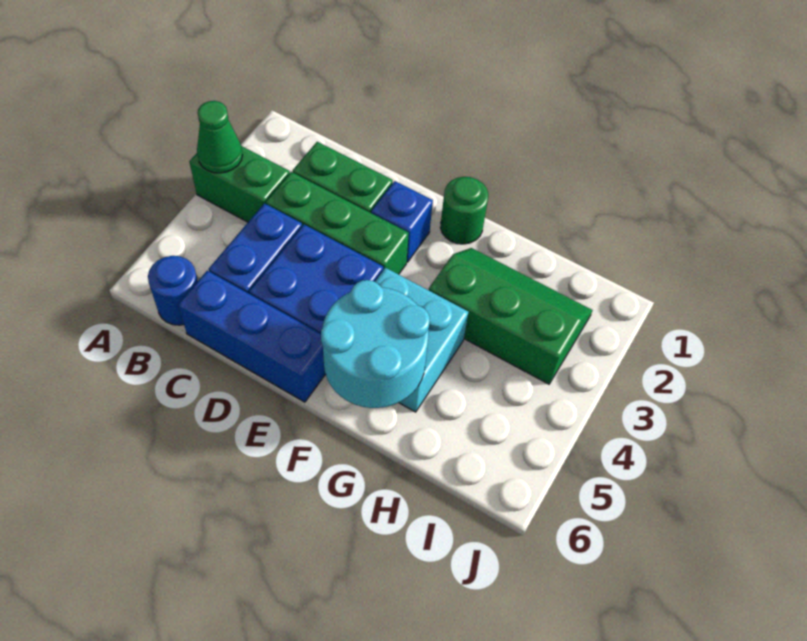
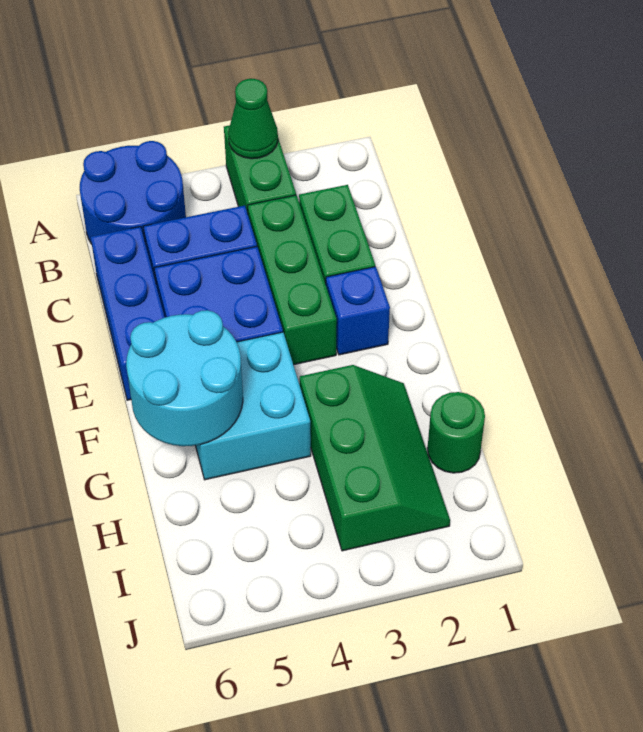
blue round brick B6 level 1 -> blue round brick A5:B6 level 1
green round brick F1 level 1 -> green round brick H1 level 1

